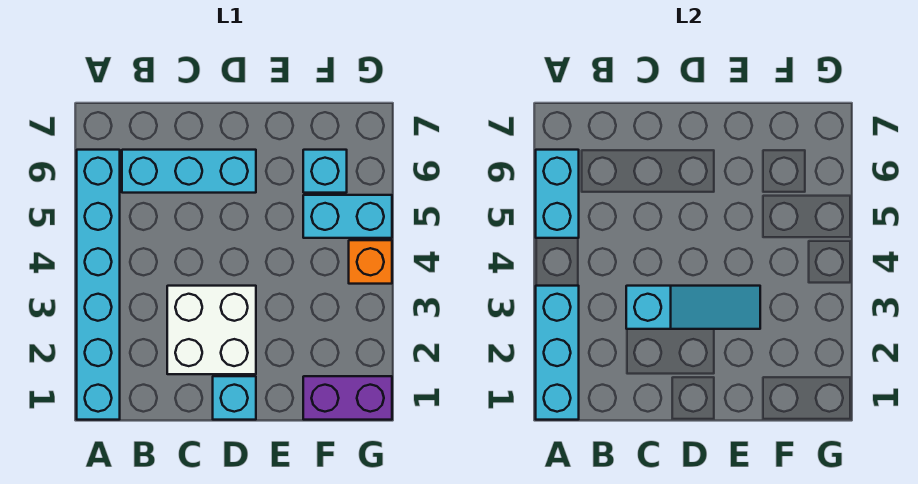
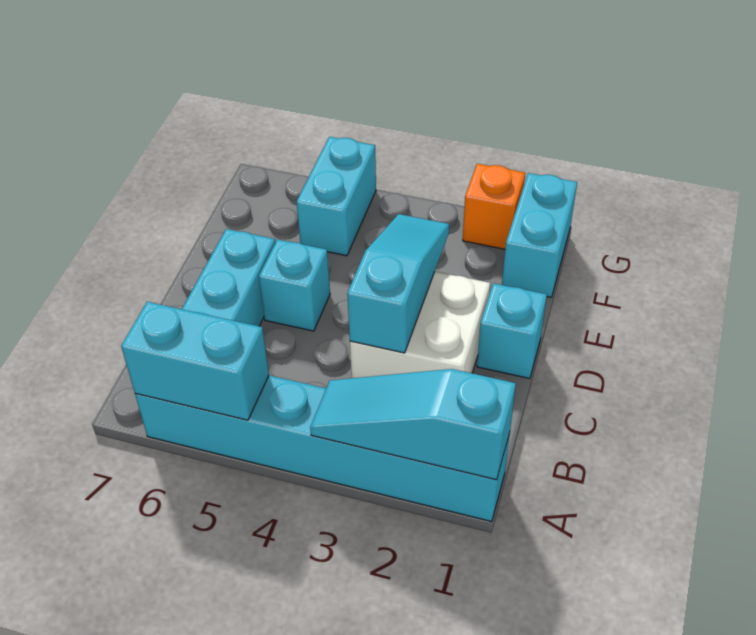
cyan brick A1:A3 level 2 -> cyan slope A1:A3 level 2 top 1
purple brick F1:G1 level 1 -> cyan brick F1:G1 level 1
cyan brick F6 level 1 -> cyan brick D5 level 1
orange brick G4 level 1 -> orange brick G2 level 1

